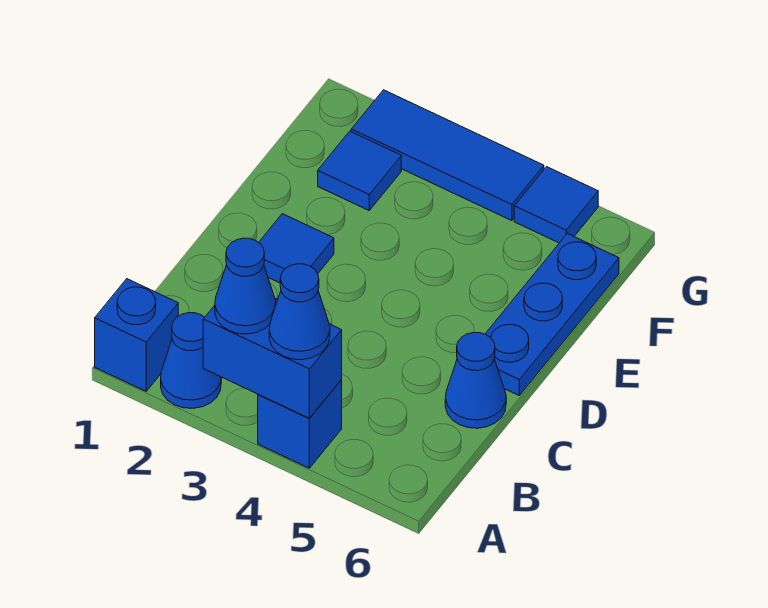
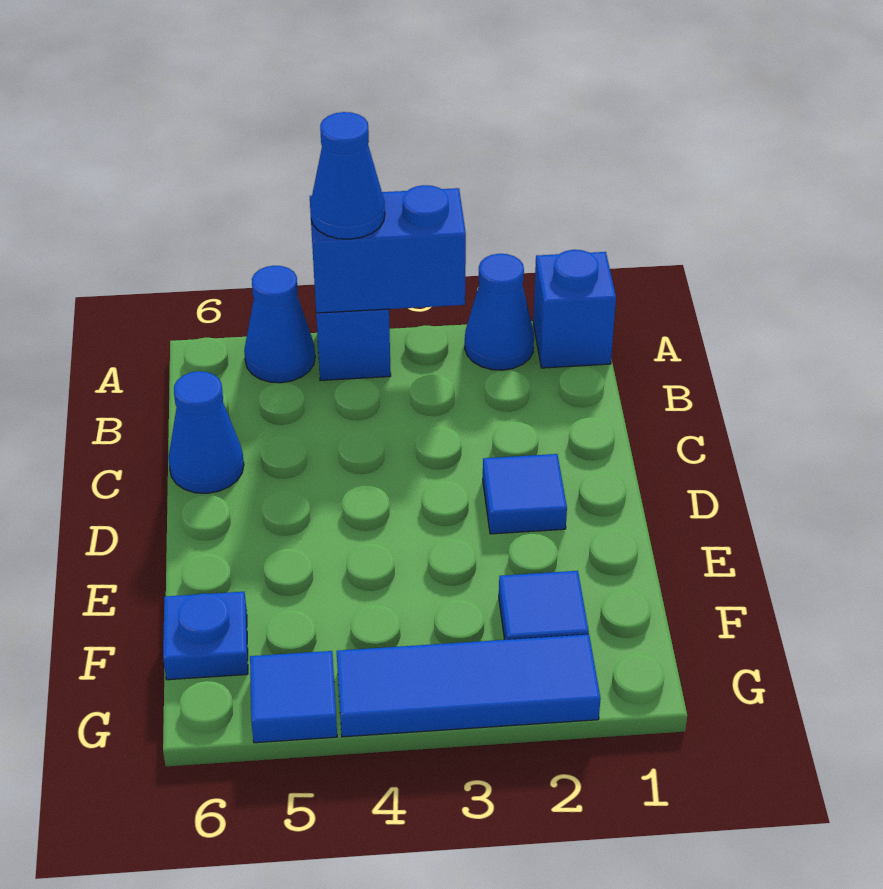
blue cone A3 level 3 -> blue cone A5 level 1
blue plate D6:F6 level 1 -> blue plate F6 level 1

